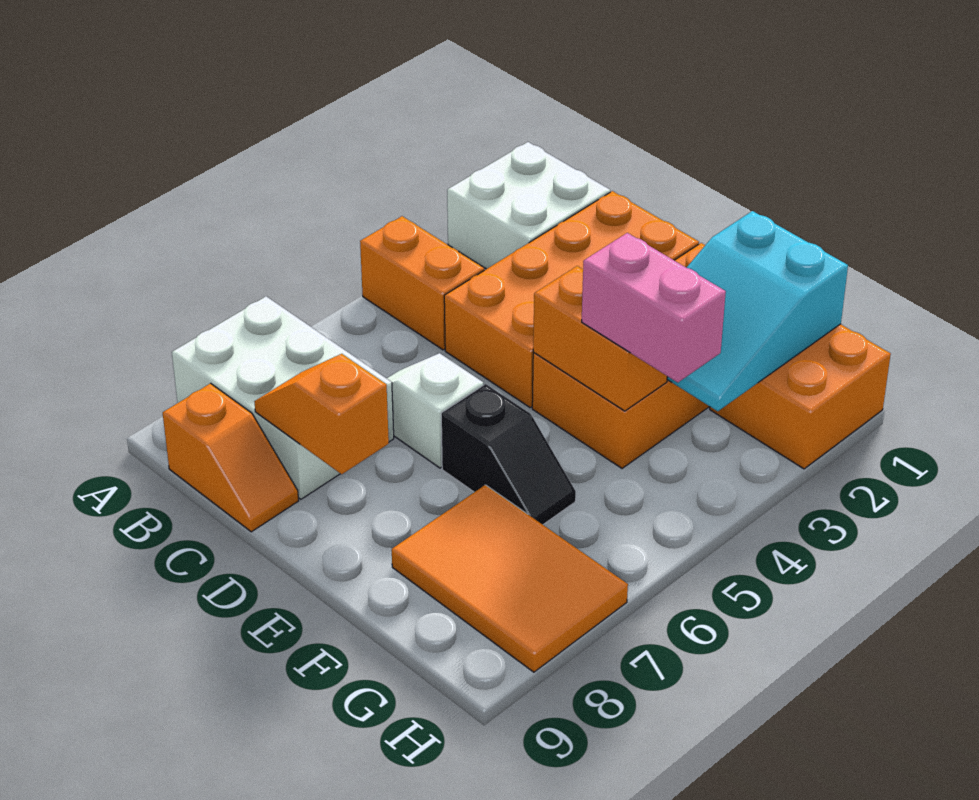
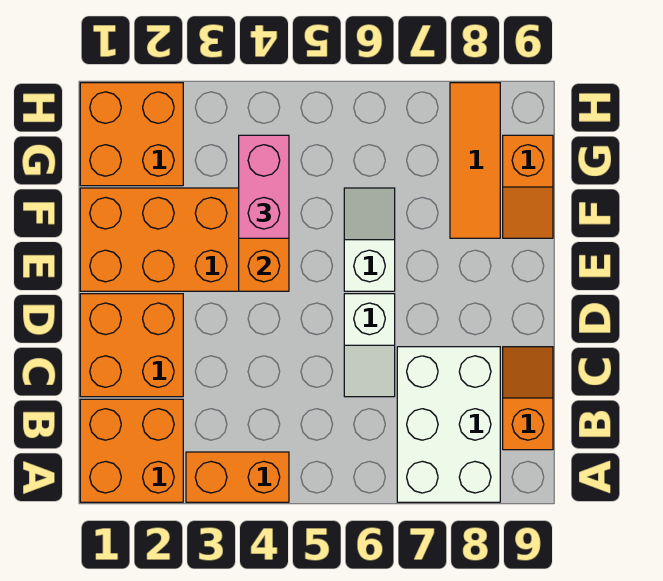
white brick A1:B2 level 1 -> orange brick A1:B2 level 1
orange brick A4:B4 level 1 -> orange brick A3:A4 level 1
orange brick C1:D4 level 1 -> orange brick C1:D2 level 1
orange slope C8:D8 level 2 top D -> orange slope F9:G9 level 1 top G
black slope E6:F6 level 1 top E -> white slope E6:F6 level 1 top E
cyan slope F1:G3 level 2 top 1 -> none
orange tile F7:H8 level 1 -> orange tile F8:H8 level 1

